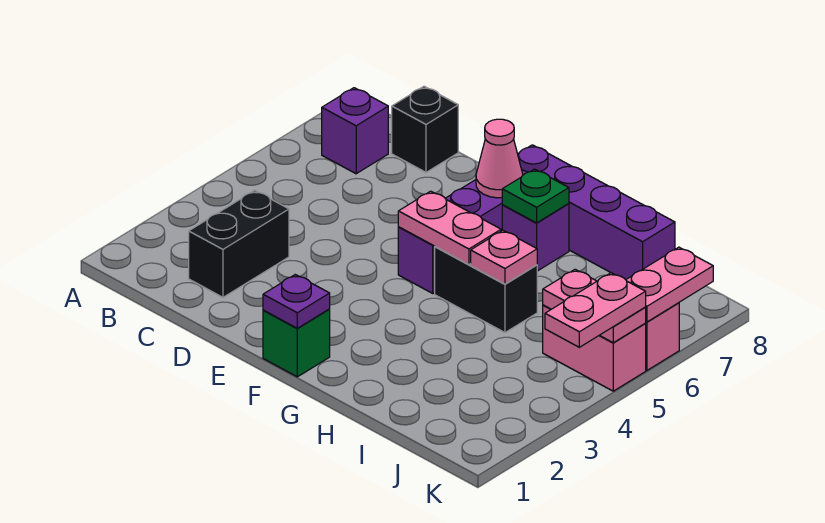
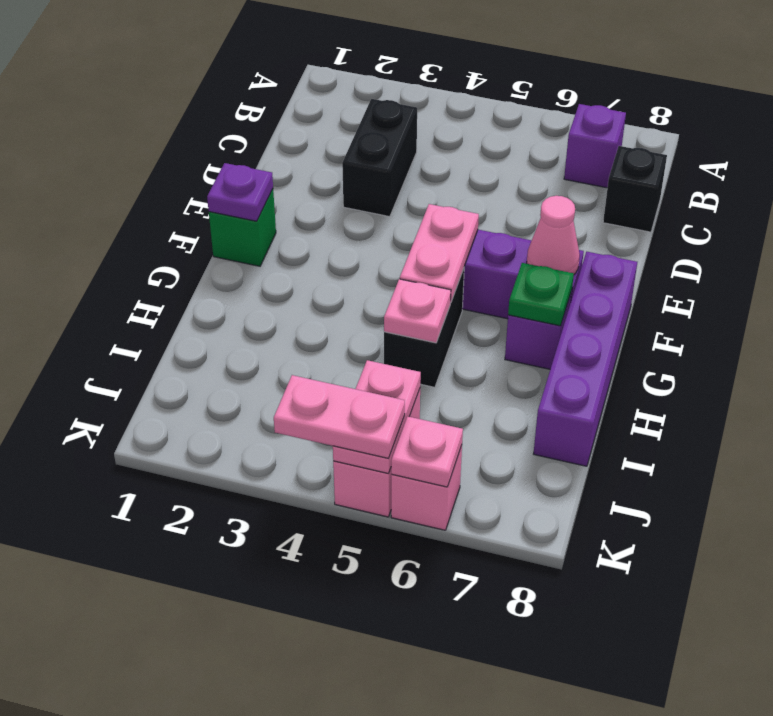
black brick C2:C3 level 1 -> black brick C3:D3 level 1
pink plate K6:K7 level 2 -> pink plate K6 level 2

